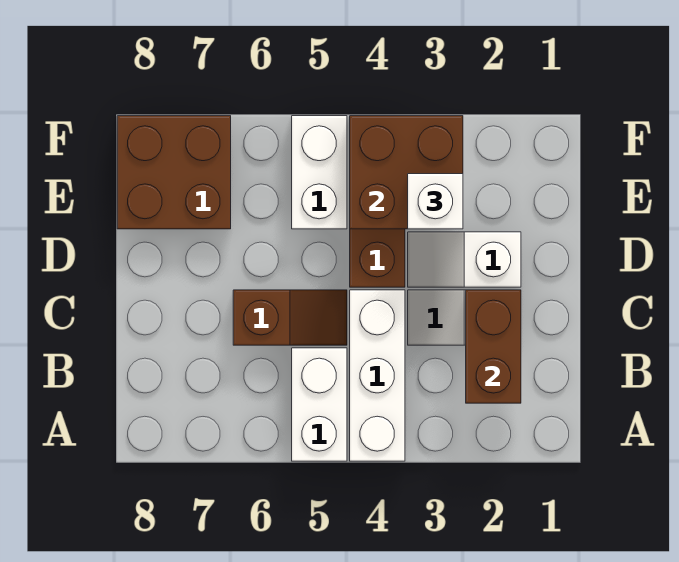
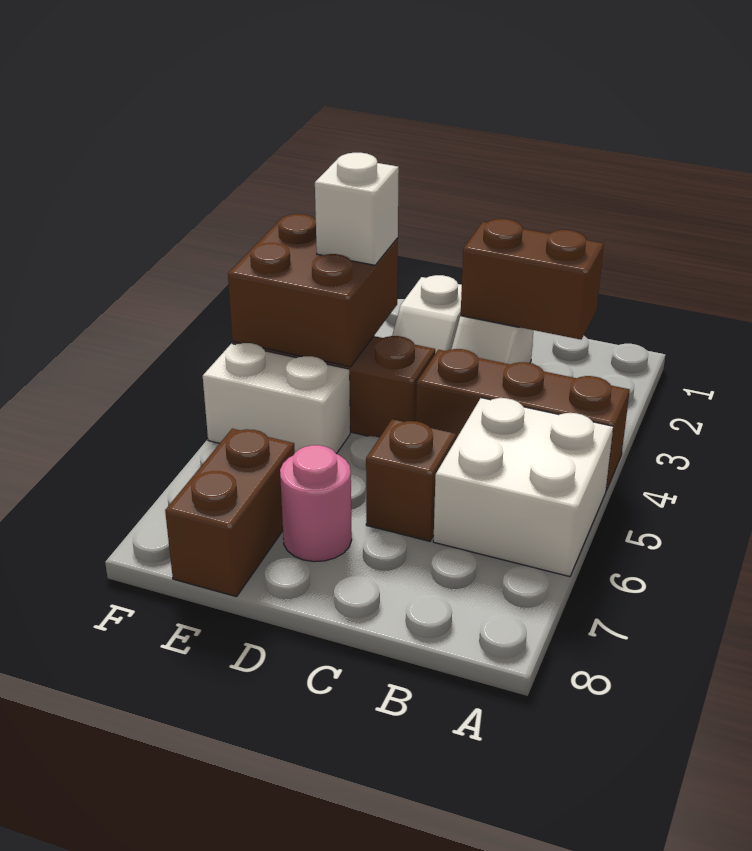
white brick A4:C4 level 1 -> brown brick A4:C4 level 1
white brick A5:B5 level 1 -> white brick A5:B6 level 1
none -> pink round brick D7 level 1
brown brick E7:F8 level 1 -> brown brick E7:E8 level 1

